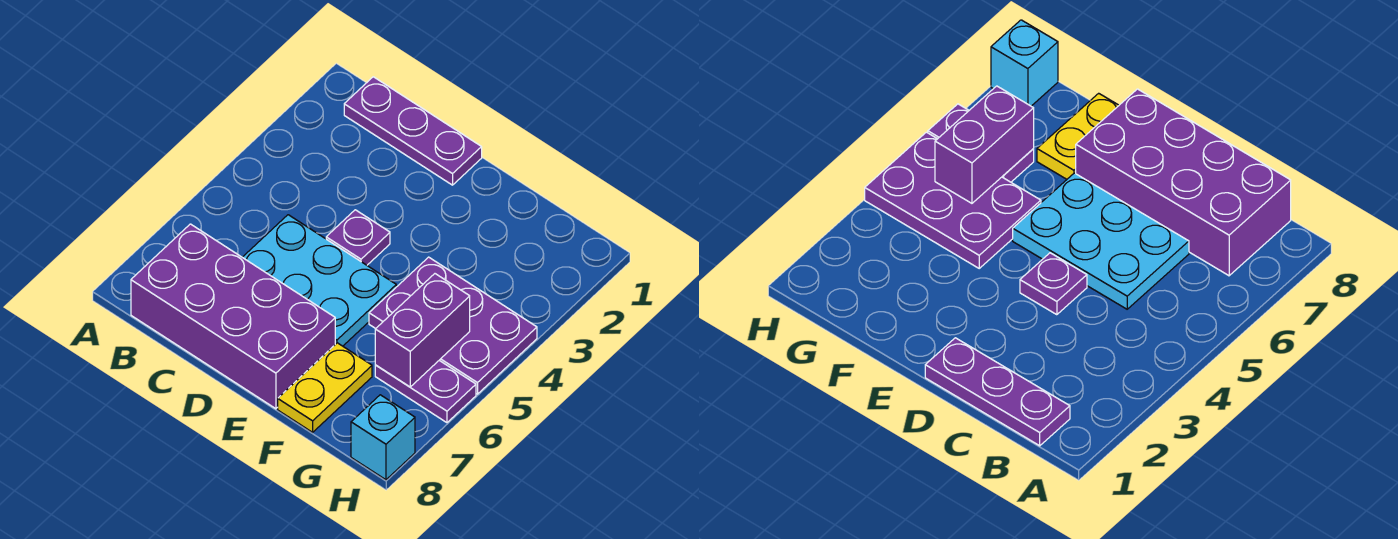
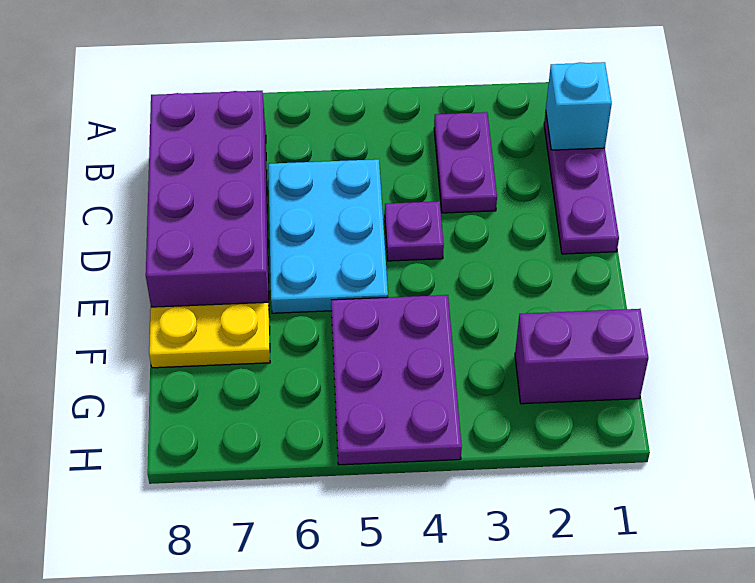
purple brick G5:G6 level 2 -> purple brick G1:G2 level 1
purple plate G6:H6 level 1 -> purple plate B3:C3 level 1
cyan brick H8 level 1 -> cyan brick B1 level 2

